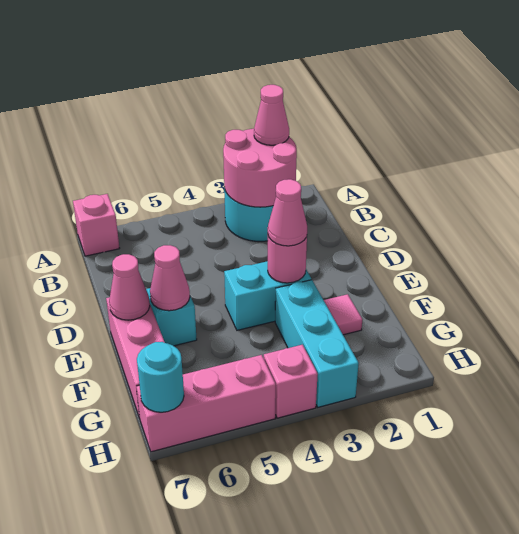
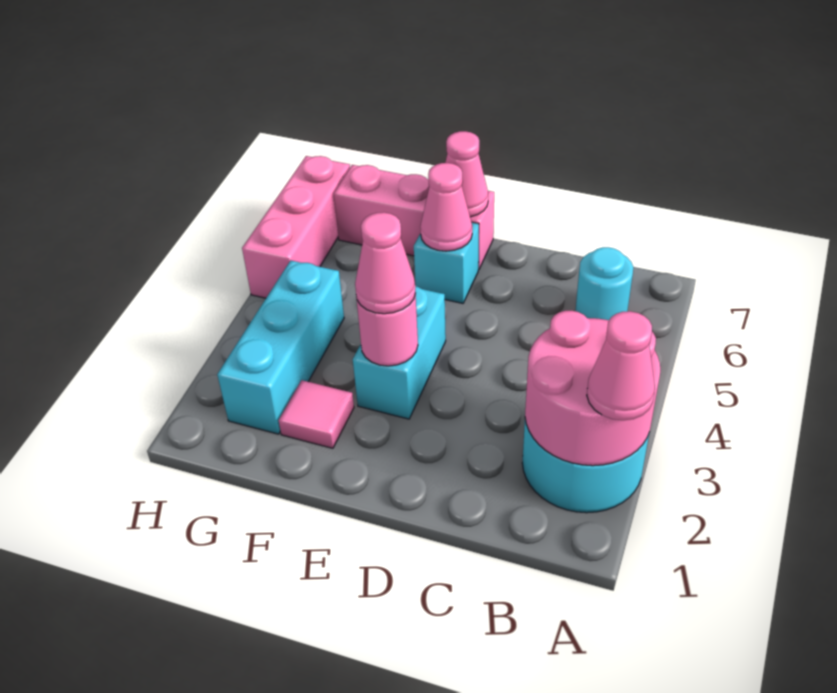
pink brick A7 level 1 -> none
cyan brick F3:H3 level 1 -> cyan brick G2:G4 level 1
pink brick H4 level 1 -> none
cyan round brick H7 level 2 -> cyan round brick B6 level 1

